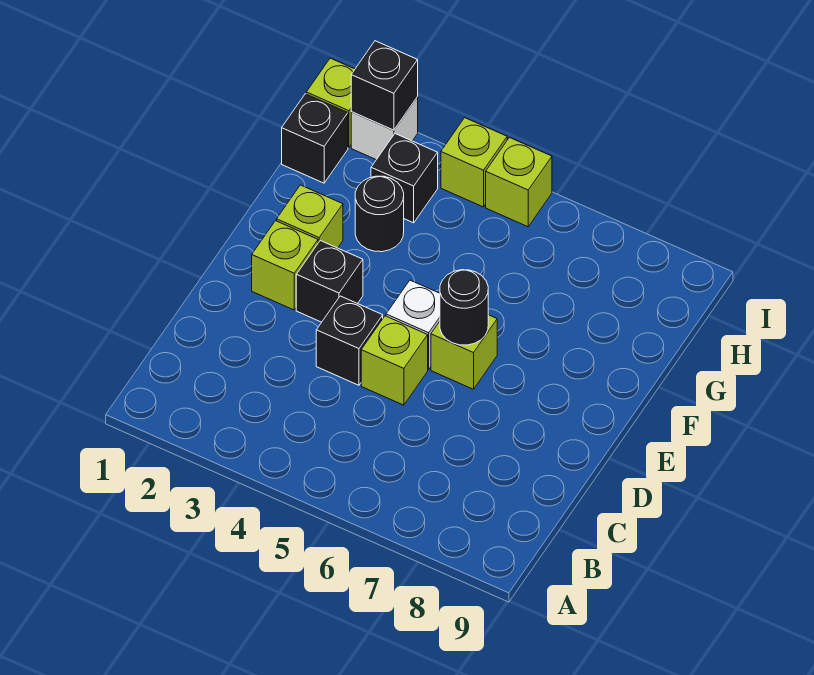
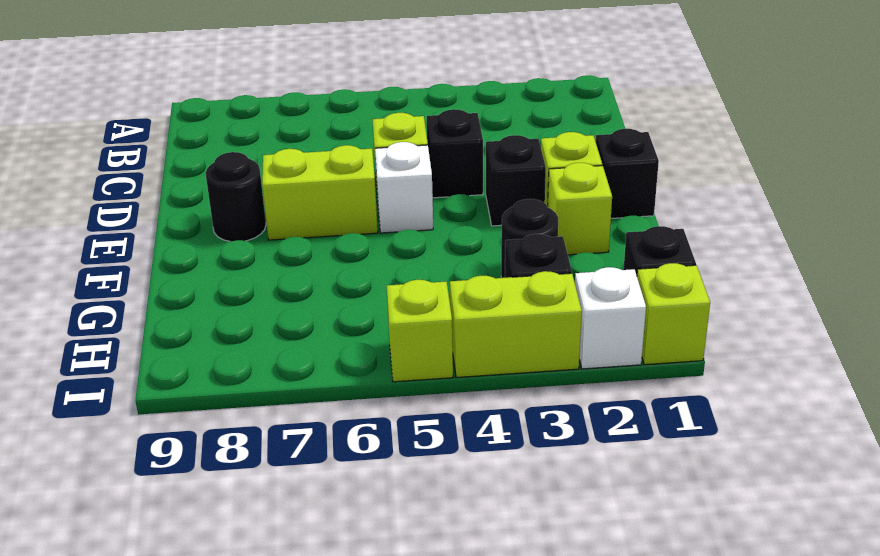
lime brick E6 level 1 -> lime brick E6:E7 level 1
black round brick E6 level 2 -> black round brick E8 level 1
black brick I2 level 2 -> black brick E1 level 1
lime brick I4 level 1 -> lime brick I3:I4 level 1

